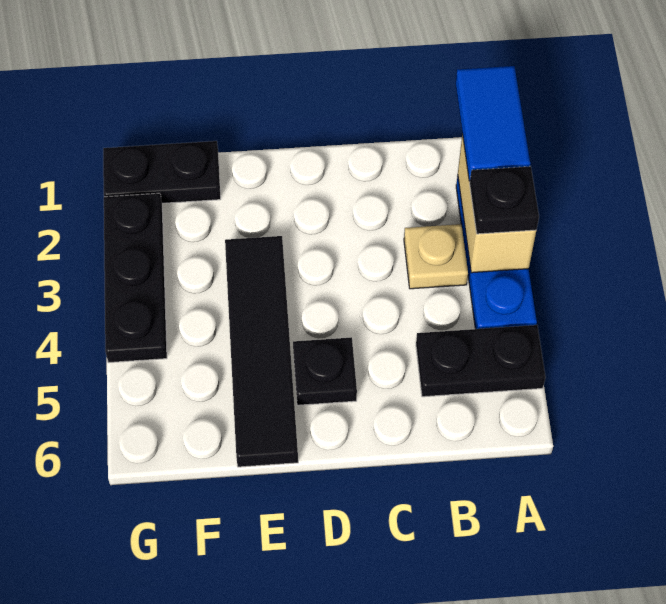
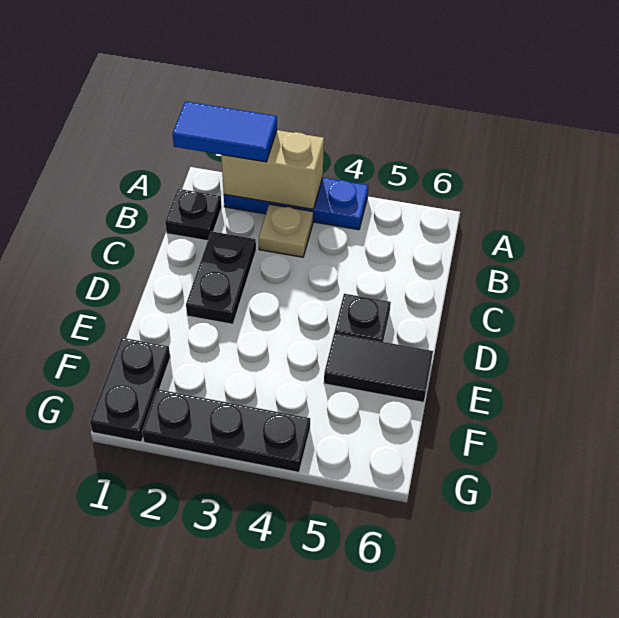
black plate A3 level 3 -> black plate B1 level 1
black plate A5:B5 level 1 -> black plate C2:D2 level 1
black tile E3:E6 level 1 -> black tile E5:E6 level 1

